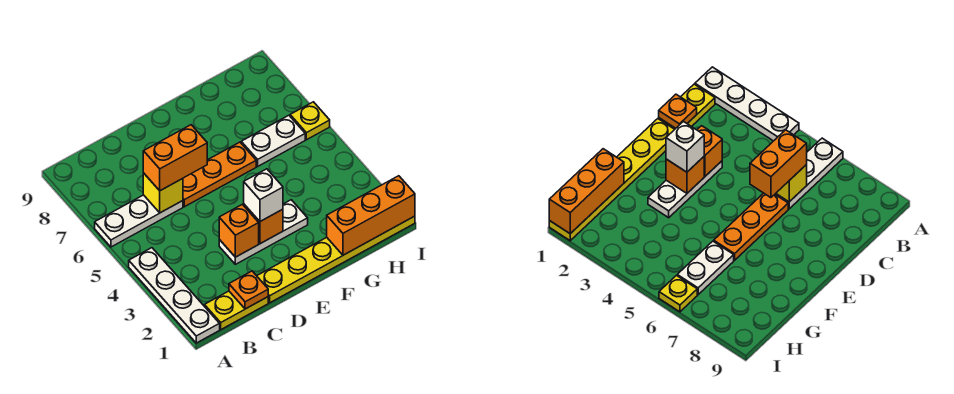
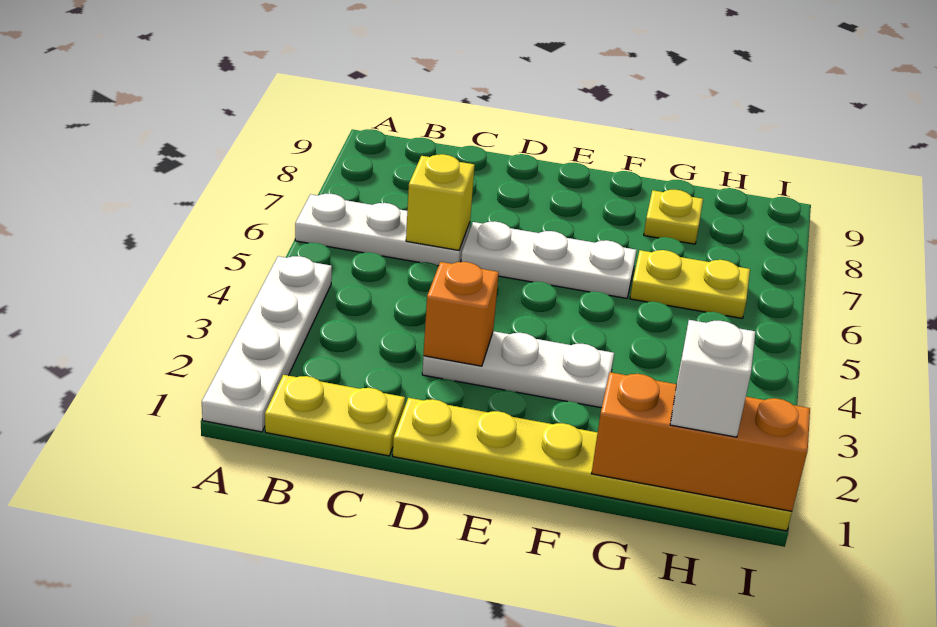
orange plate C1 level 2 -> none
orange brick C6:D6 level 3 -> none
orange plate D6:F6 level 1 -> white plate D6:F6 level 1
orange brick E3 level 2 -> none
white brick E3 level 3 -> white brick H1 level 3
white plate G6:H6 level 1 -> yellow plate G6:H6 level 1
yellow plate I6 level 1 -> yellow plate G8 level 1

